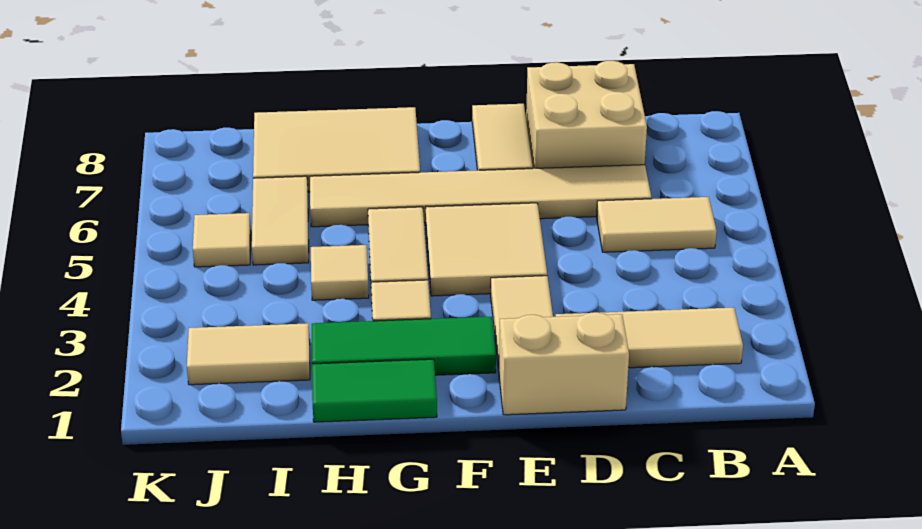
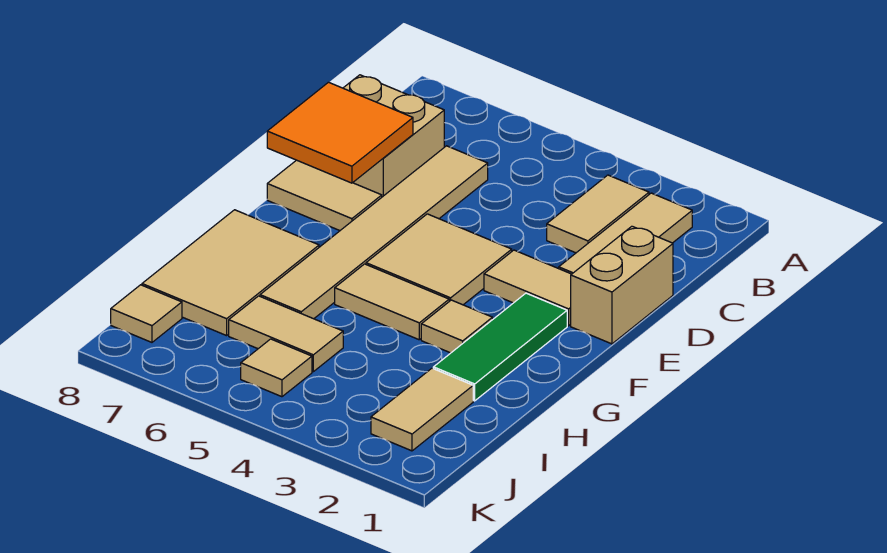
tan tile B5:C5 level 1 -> tan tile B3:C3 level 1
none -> orange tile D7:E8 level 2
green tile G1:H1 level 1 -> none
tan tile H4 level 1 -> tan tile J8 level 1

